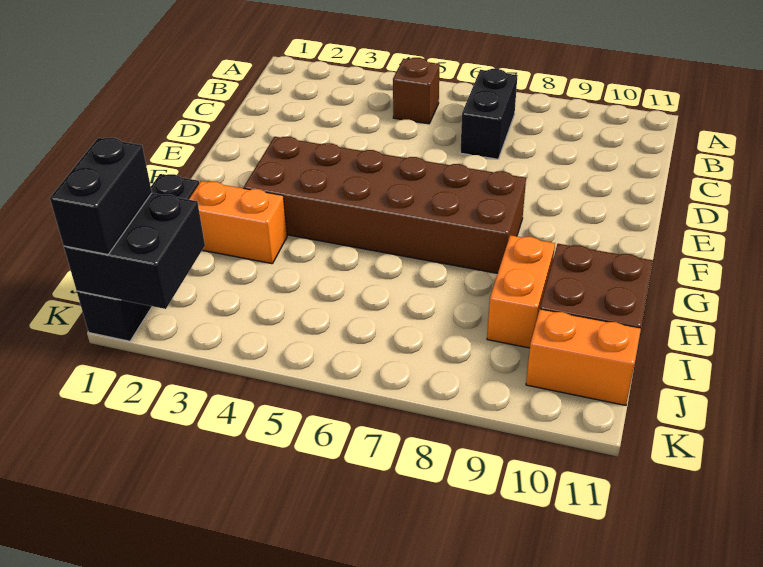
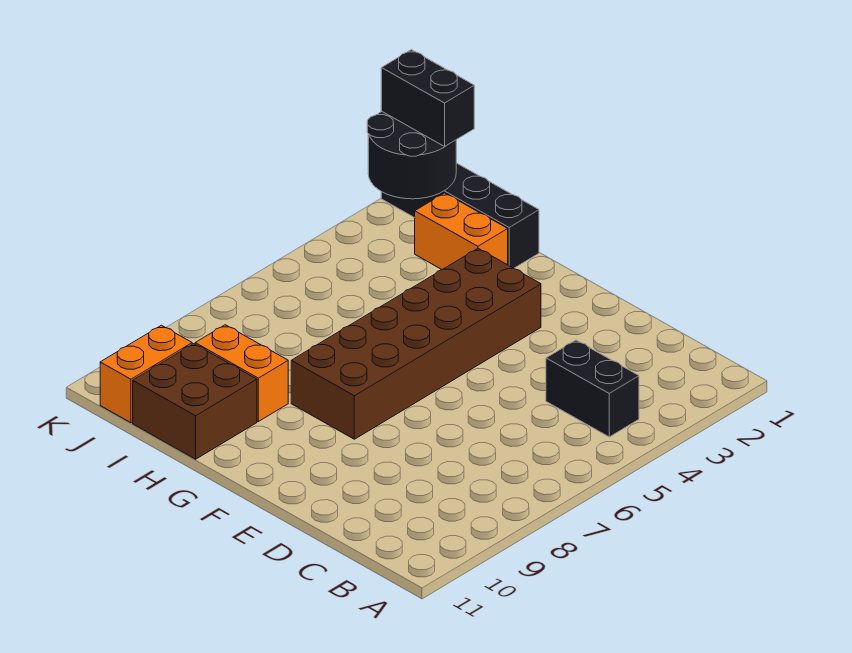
brown brick B5 level 1 -> none
black brick B7:C7 level 1 -> black brick B4:C4 level 1
orange brick H2:H3 level 1 -> orange brick H2:I2 level 1
black brick J1:K2 level 2 -> black round brick J1:K2 level 2

